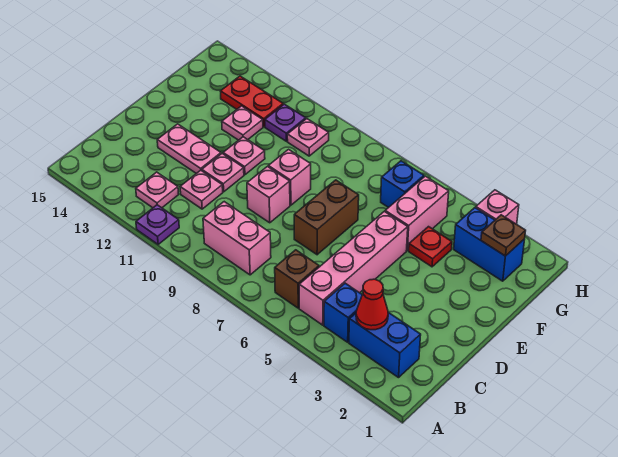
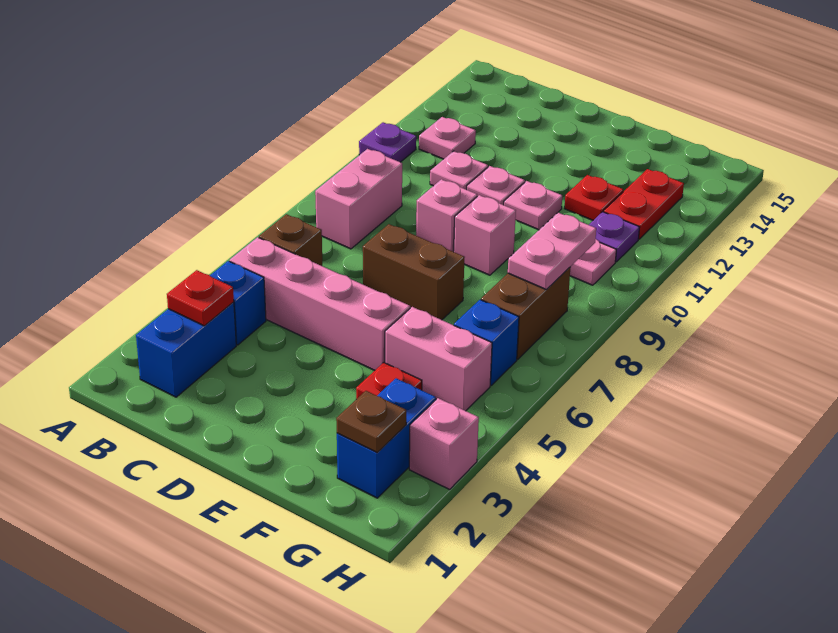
red cone B3 level 2 -> red plate B3 level 2
pink plate D12:D13 level 1 -> pink plate G8:G9 level 2
pink plate F12 level 1 -> red plate F12 level 1
none -> brown brick G7:G8 level 1

